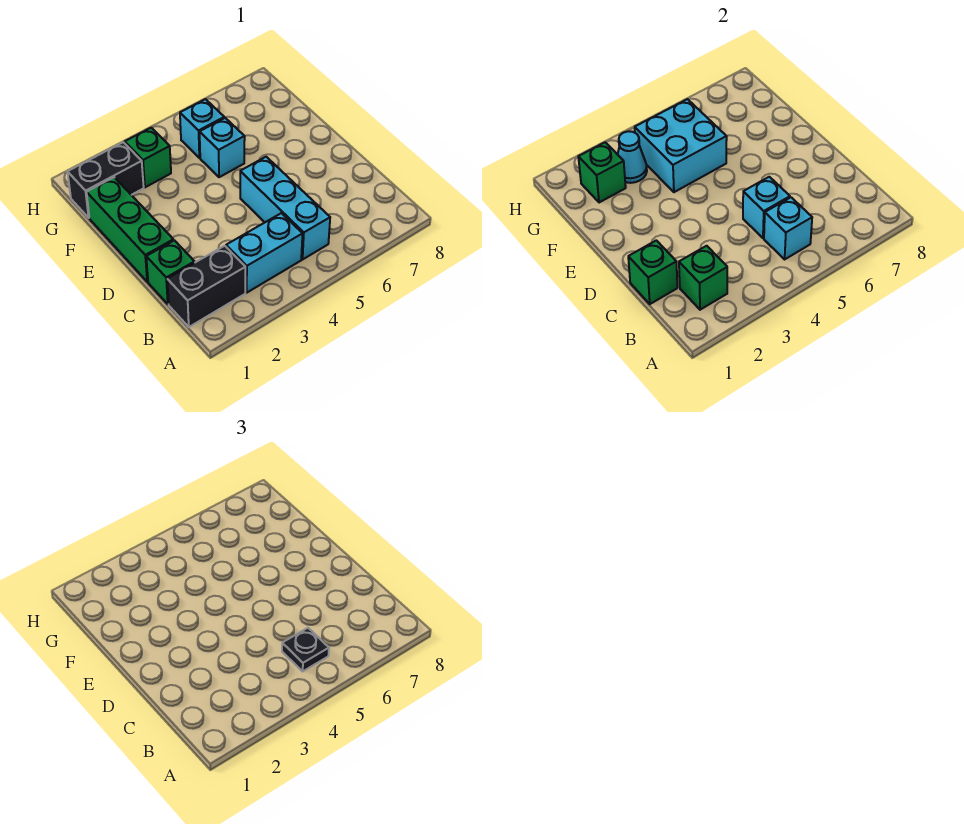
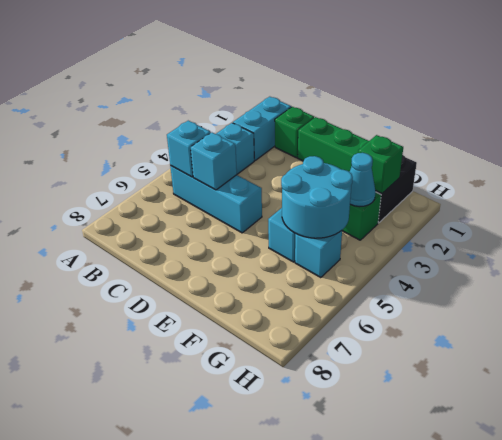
black brick B1:B2 level 1 -> cyan brick B1:B2 level 1
green brick B2 level 2 -> none
black plate B5 level 3 -> none
green brick C1 level 2 -> none
cyan brick F4:G5 level 2 -> cyan round brick F4:G5 level 2

